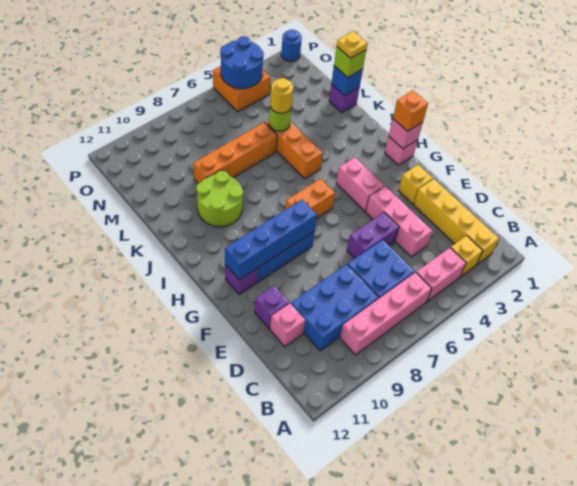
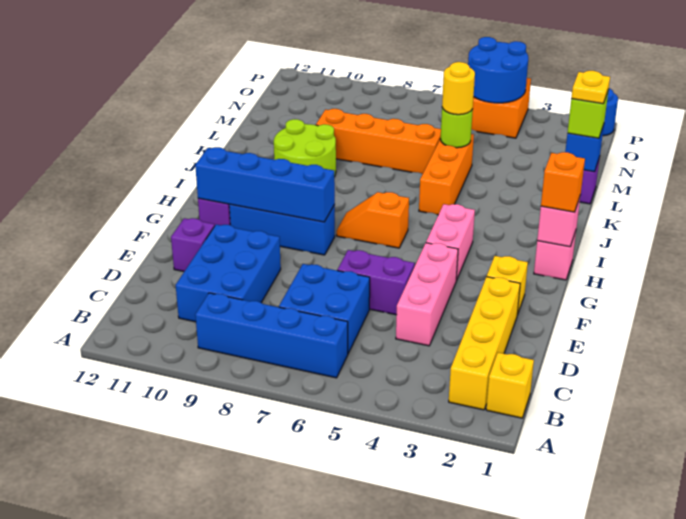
yellow brick B3 level 1 -> yellow brick B1 level 1
pink brick B4:B5 level 1 -> none
pink brick B6:B9 level 1 -> blue brick B6:B9 level 1
blue brick C8:D10 level 1 -> blue brick C9:E10 level 1
pink brick D11 level 1 -> none
orange brick H6:H7 level 1 -> orange slope H6:H7 level 1 top 6

